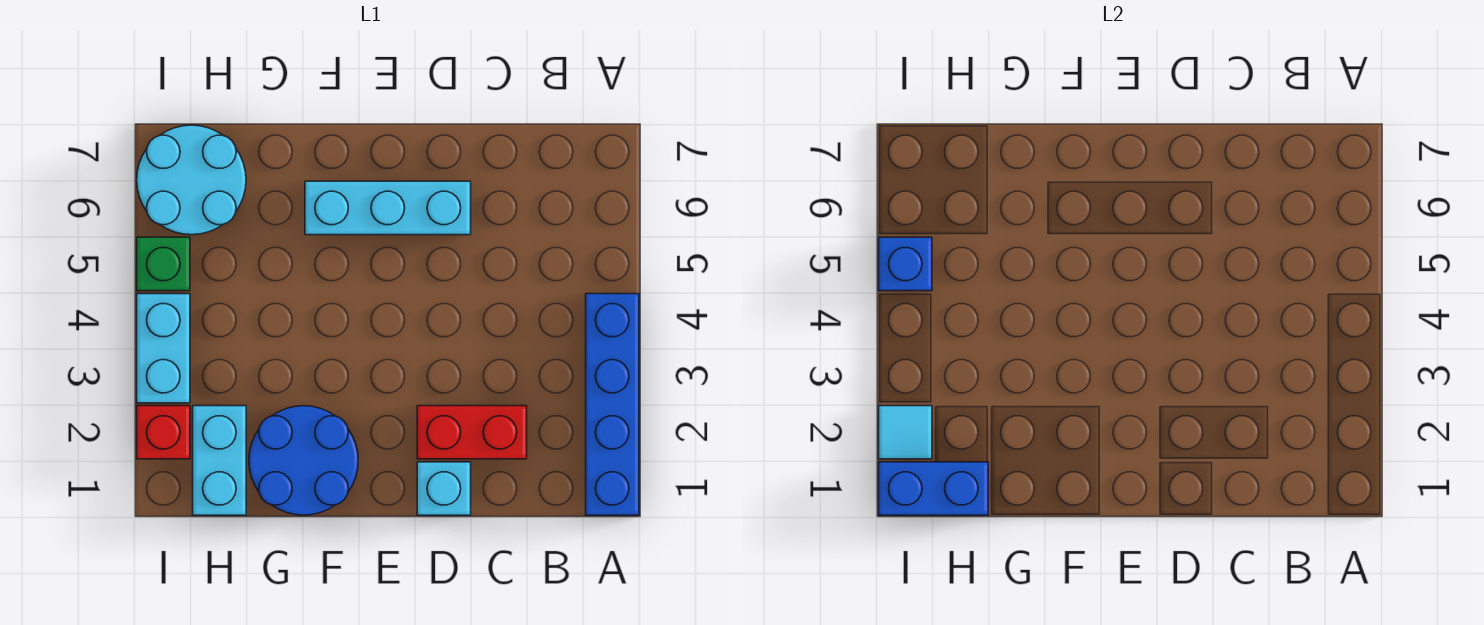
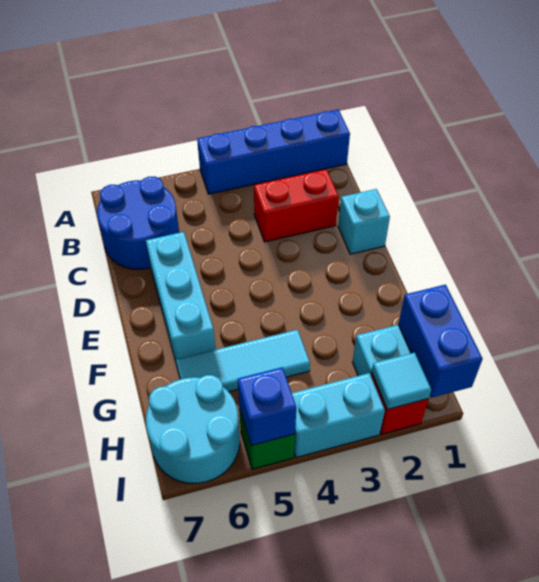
red brick C2:D2 level 1 -> red brick C2:C3 level 1
blue round brick F1:G2 level 1 -> blue round brick B6:C7 level 1
none -> cyan tile G4:G6 level 1

